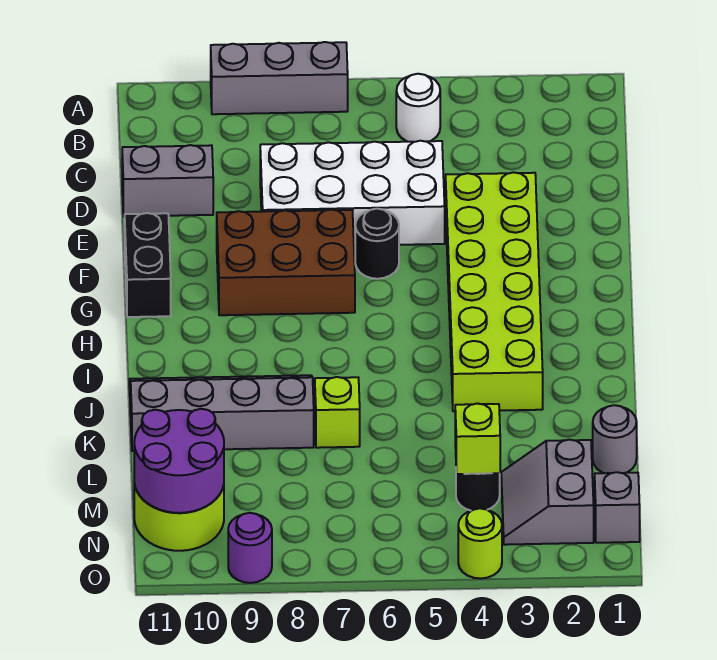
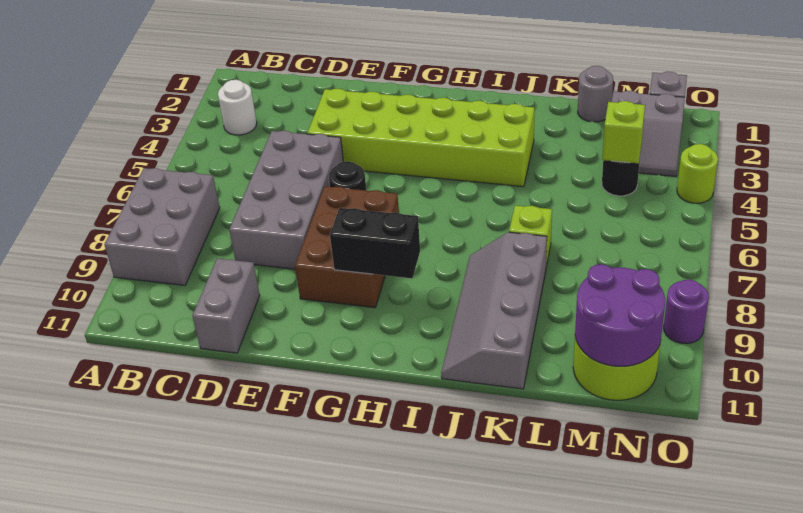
grey brick A7:A9 level 1 -> grey brick A7:B9 level 1
white round brick B5 level 1 -> white round brick B3 level 1
white brick D5:E8 level 1 -> grey brick D5:E8 level 1
black brick F11:G11 level 1 -> black brick G9:H9 level 2

